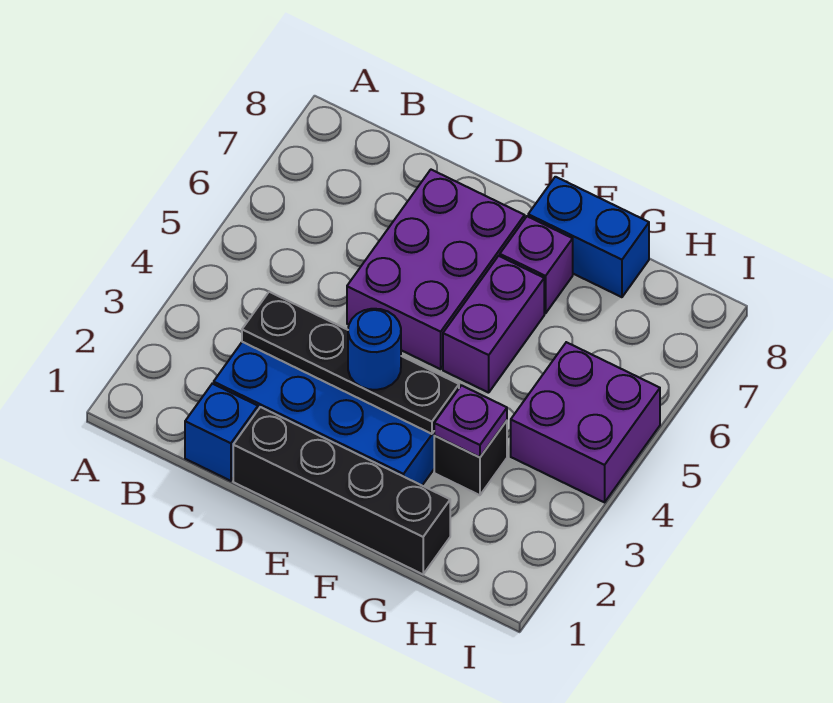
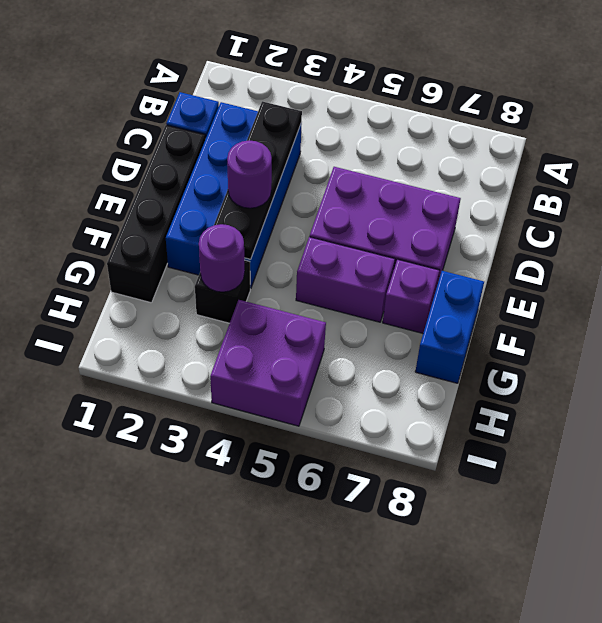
blue round brick E3 level 3 -> purple round brick E3 level 3
purple plate G3 level 2 -> purple round brick G3 level 2

